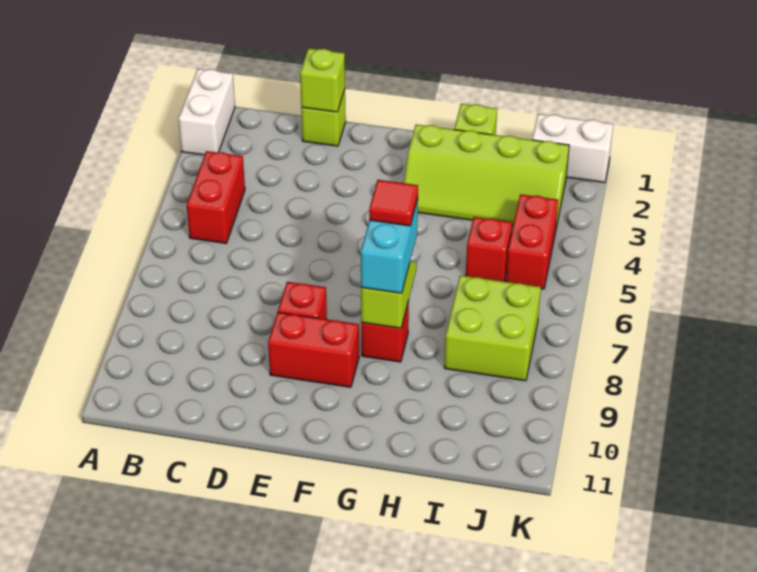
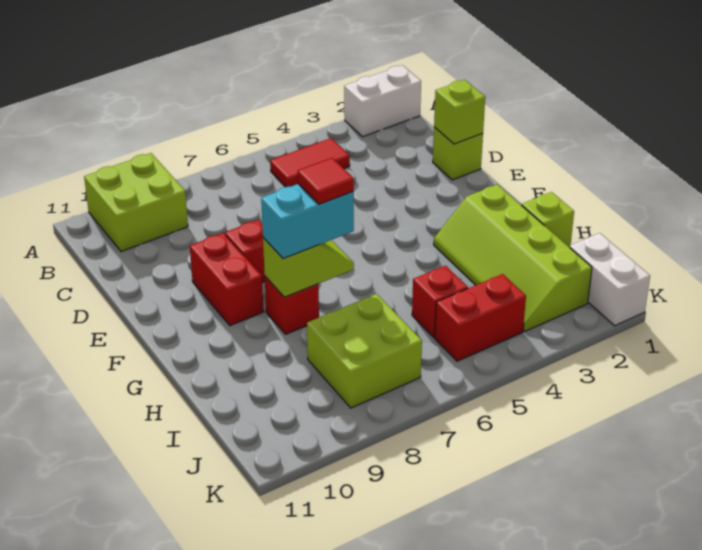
none -> lime brick A9:B10 level 1
red brick B4:B5 level 1 -> red tile B4:B5 level 1

